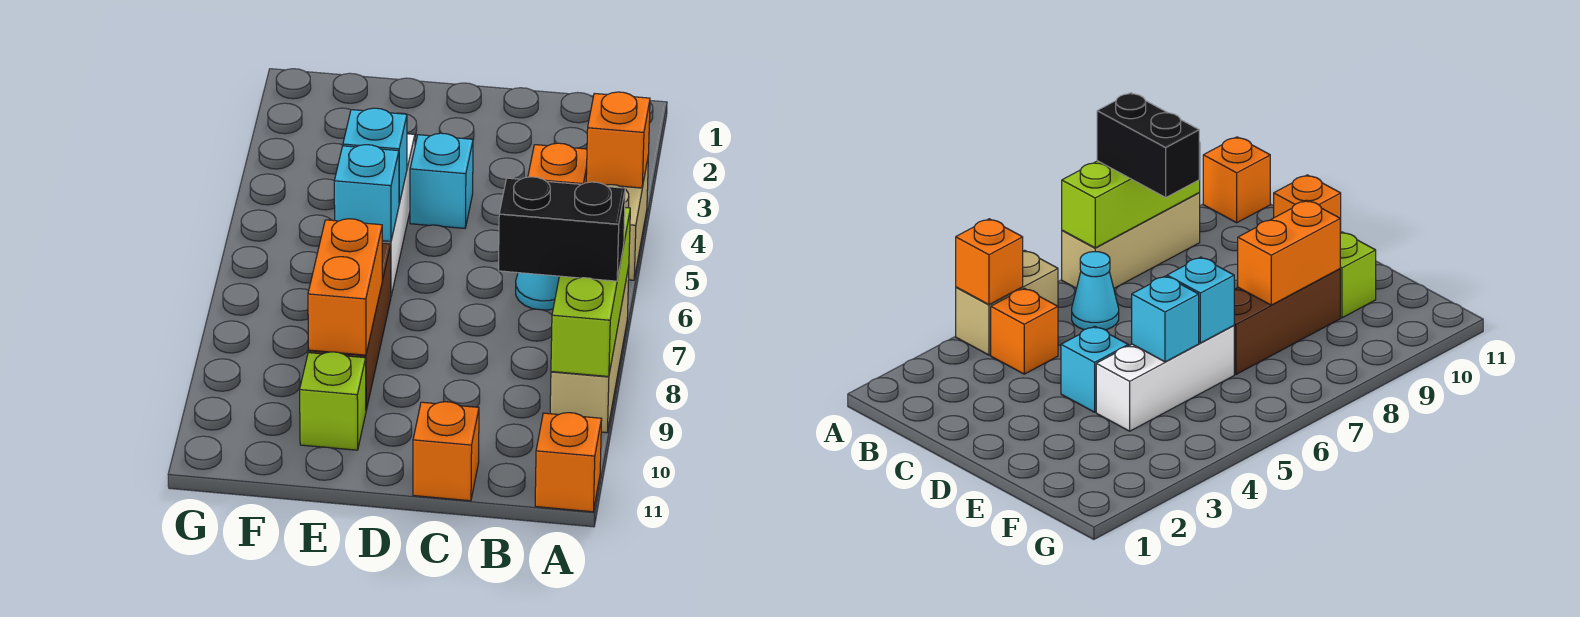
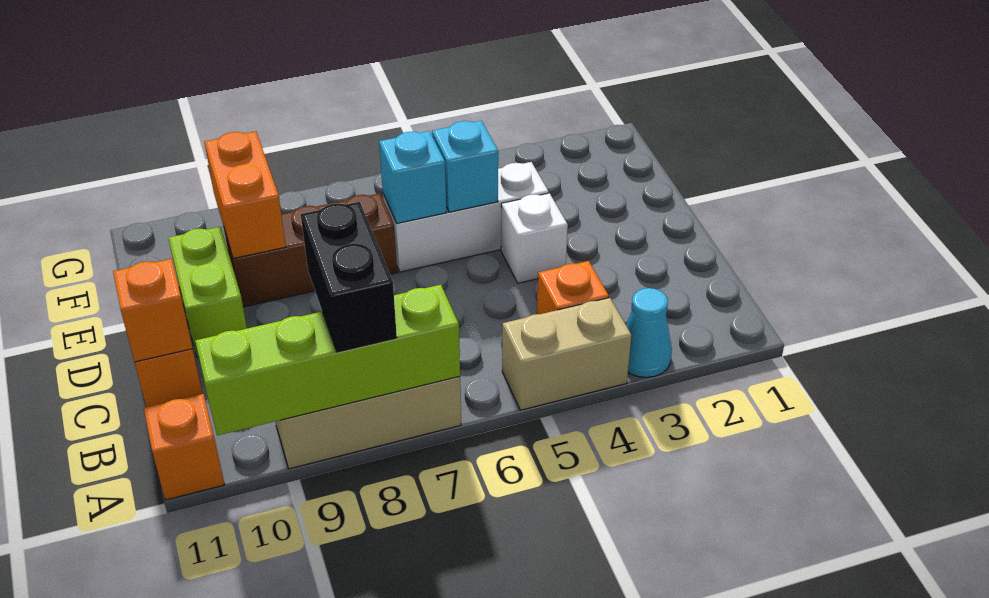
orange brick A4 level 2 -> orange brick C11 level 2
lime brick A7:A9 level 2 -> lime brick A7:A10 level 2
cyan cone B6 level 1 -> cyan cone A3 level 1
cyan brick D4 level 1 -> white brick D4 level 1
orange brick E8:E9 level 2 -> orange brick E9:F9 level 2
lime brick E10 level 1 -> lime brick D10:E10 level 1

